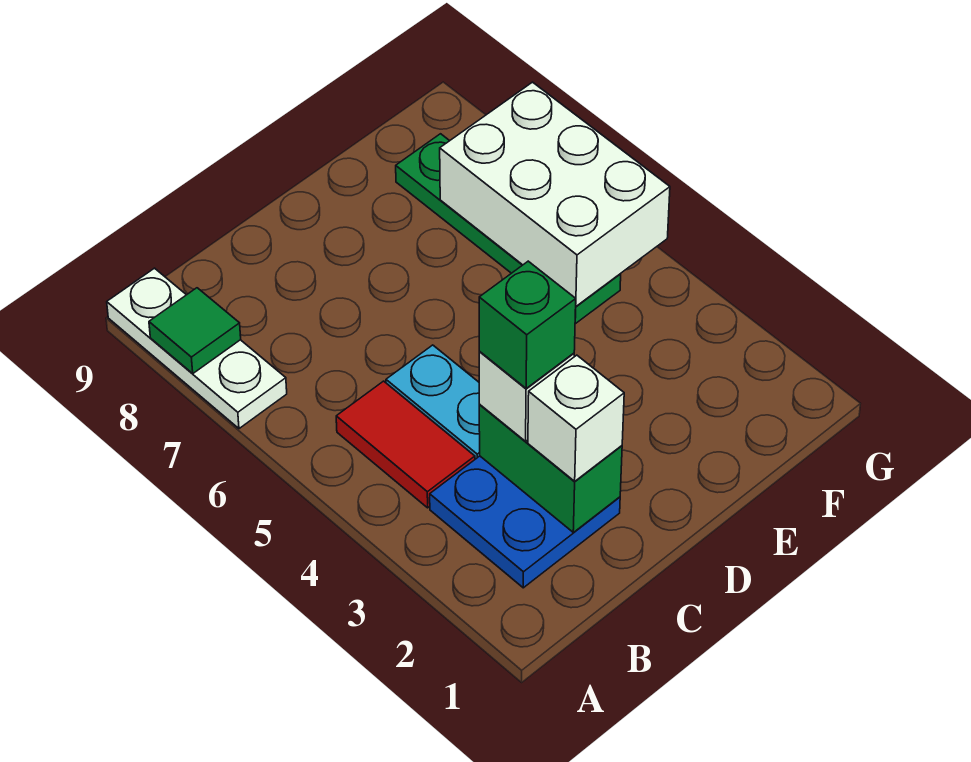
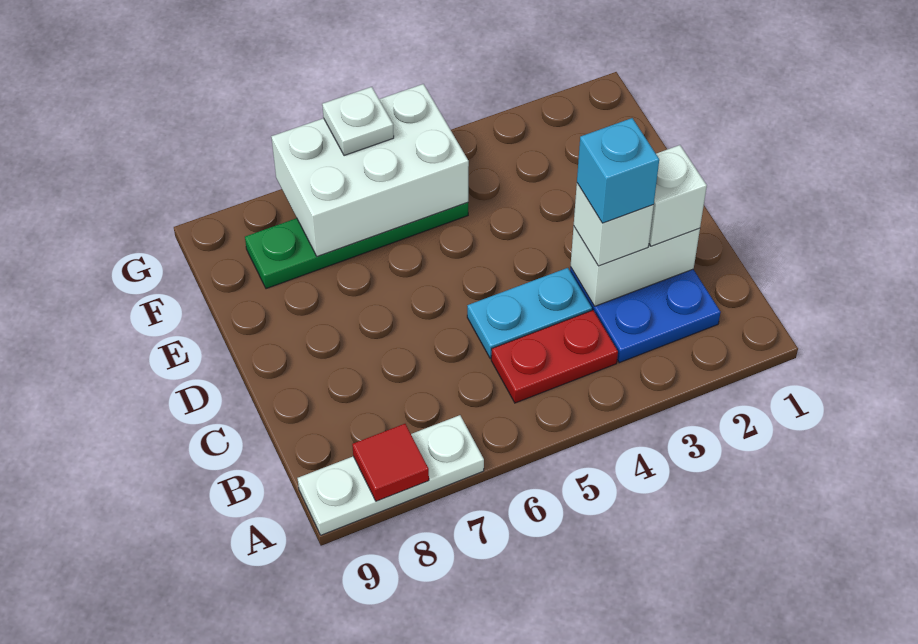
green tile A8 level 2 -> red tile A8 level 2
red tile B4:B5 level 1 -> red plate B4:B5 level 1
green brick C2:C3 level 2 -> white brick C2:C3 level 2
green brick C3 level 4 -> cyan brick C3 level 4
none -> white plate G6 level 3

